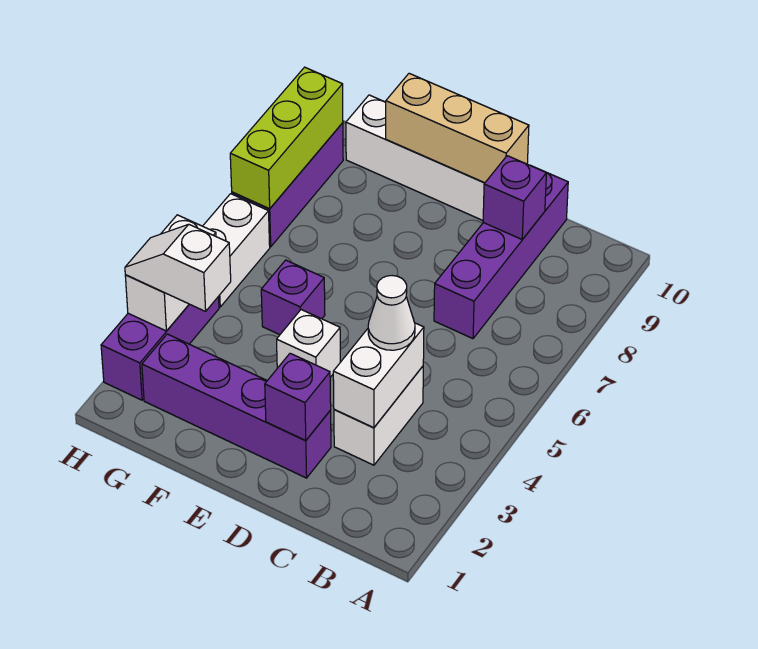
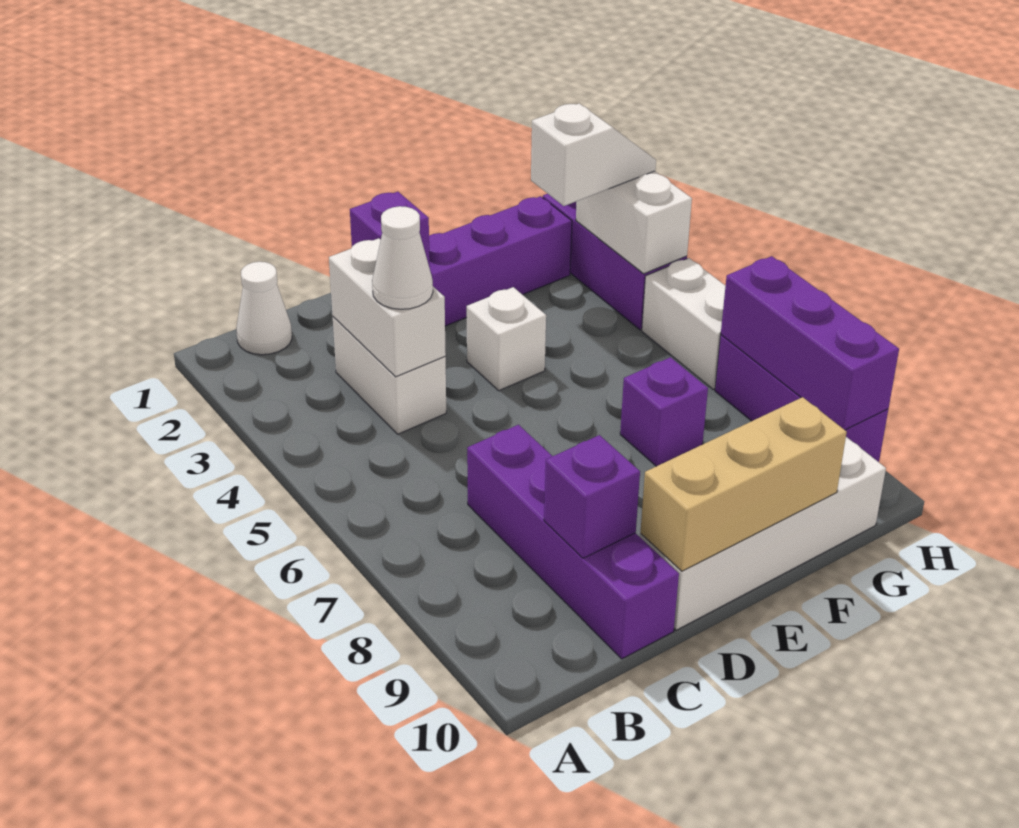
none -> white cone B1 level 1
purple brick F5 level 1 -> purple brick F7 level 1
lime brick H7:H9 level 2 -> purple brick H7:H9 level 2

